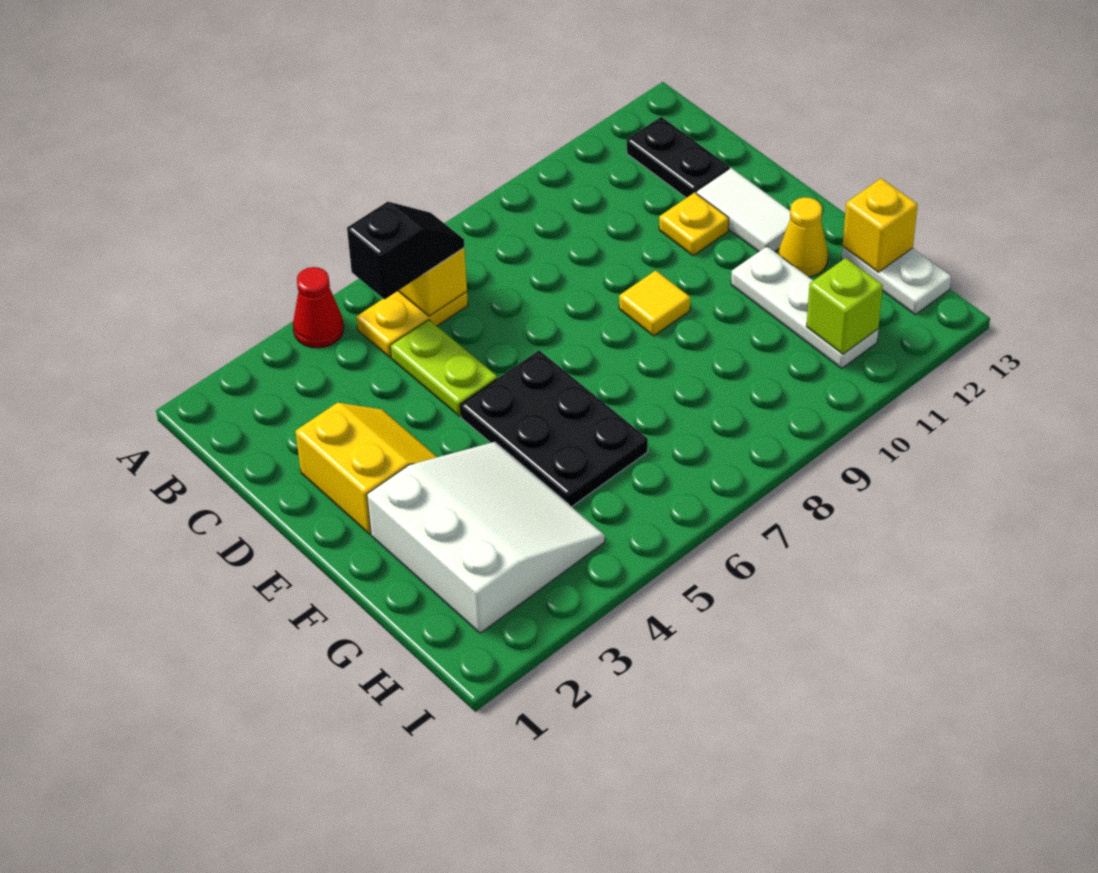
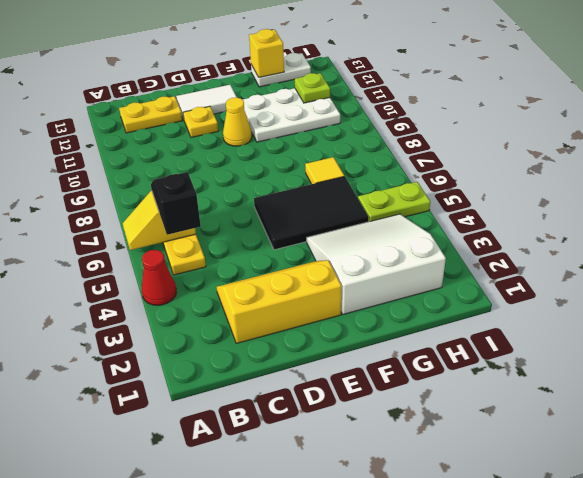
black plate B12:C12 level 1 -> yellow plate B12:C12 level 1
lime plate C5:D5 level 1 -> lime plate H5:I5 level 1
yellow slope D2:E3 level 1 top 2 -> yellow slope C2:E3 level 1 top 2
black plate E5:G6 level 1 -> black tile E5:G6 level 1
yellow tile E9 level 1 -> yellow tile G7 level 1
white plate F11:H11 level 1 -> white plate F10:H11 level 1
yellow cone F12 level 1 -> yellow cone E10 level 1
lime brick H11 level 2 -> lime plate H11 level 2

